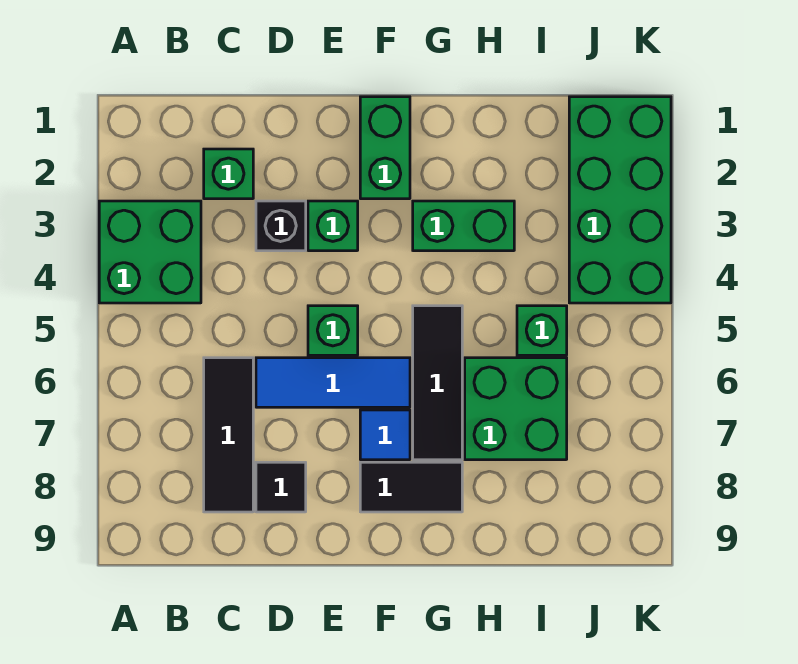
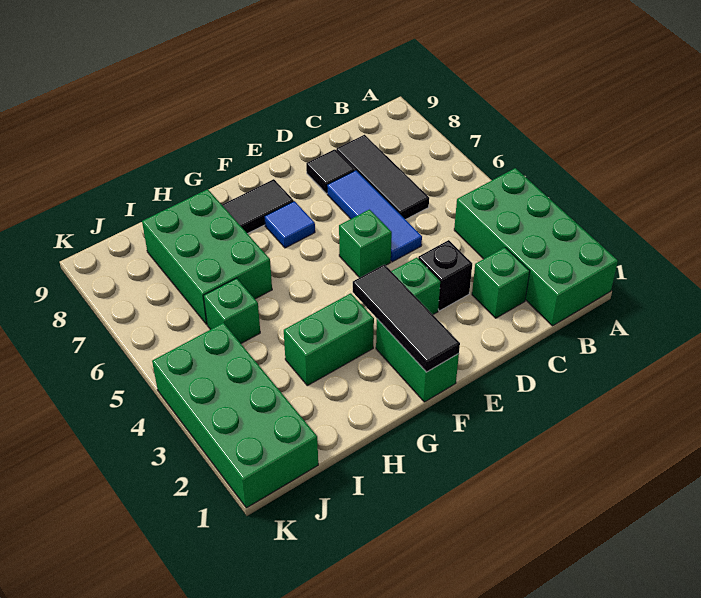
green brick A3:B4 level 1 -> green brick A1:B4 level 1
blue tile D6:F6 level 1 -> blue tile D5:D7 level 1
black tile G5:G7 level 1 -> black tile F1:F3 level 2
green brick H6:I7 level 1 -> green brick H6:I8 level 1

